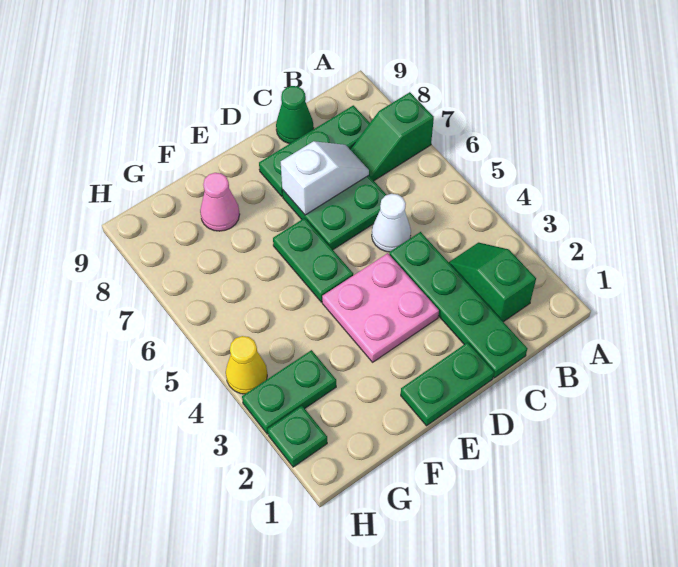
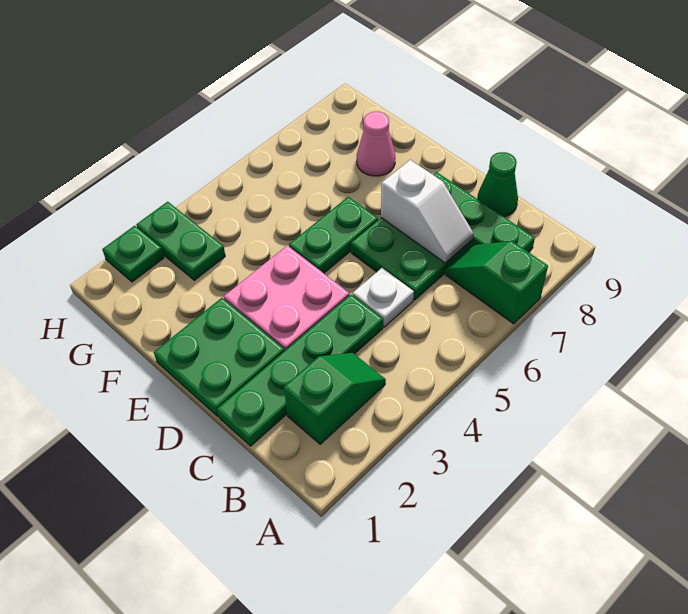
white cone C5 level 1 -> white plate C5 level 1
green plate D1:E1 level 1 -> green plate D1:E2 level 1
yellow cone H4 level 1 -> none

